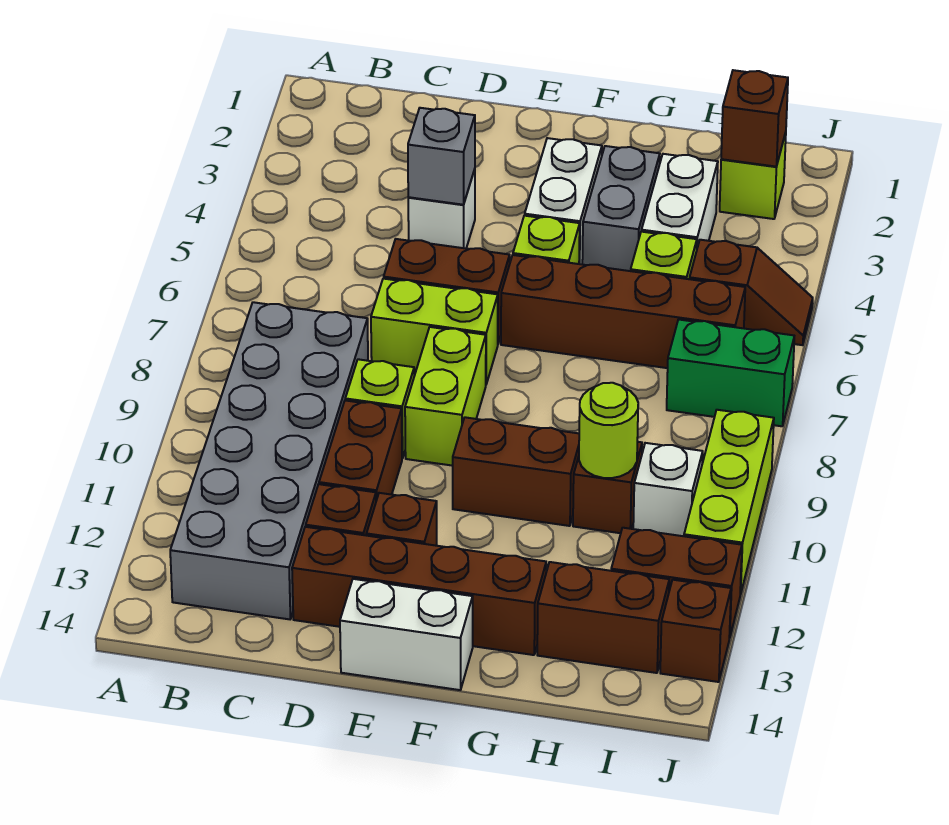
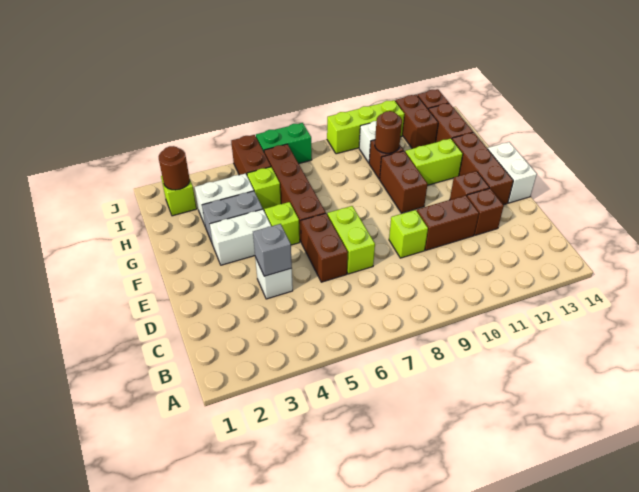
grey brick B8:C13 level 1 -> none
brown brick D13:G13 level 1 -> brown brick E13:G13 level 1
lime brick E8:E9 level 1 -> lime brick G11:G12 level 1
lime round brick H10 level 2 -> brown round brick H10 level 2
brown brick I2 level 2 -> brown round brick I2 level 2
brown slope I5:J5 level 1 top I -> brown brick I5:J5 level 1
green brick I7:J7 level 1 -> green brick J6:J7 level 1

